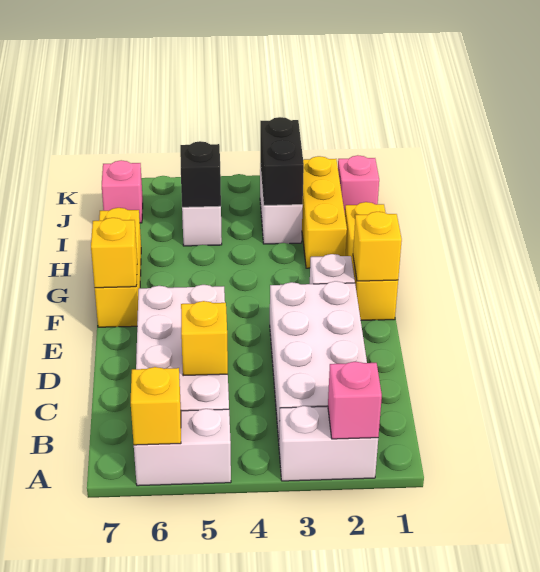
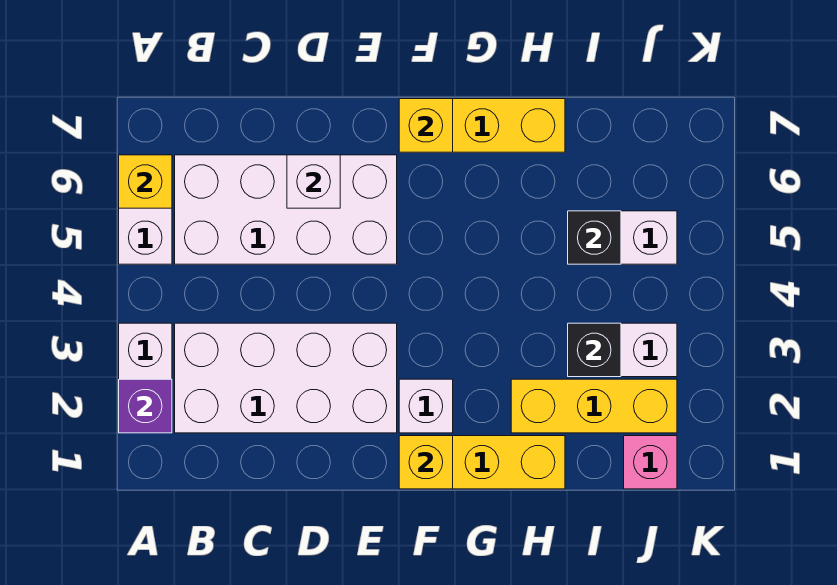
pink brick A2 level 2 -> purple brick A2 level 2
yellow brick C5 level 2 -> none
none -> white brick D6 level 2
black brick I3:J3 level 2 -> black brick I3 level 2
pink brick J7 level 1 -> none

